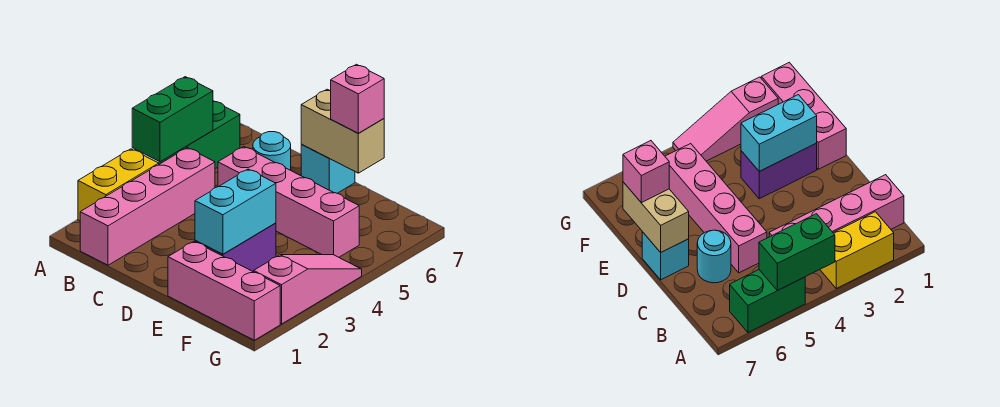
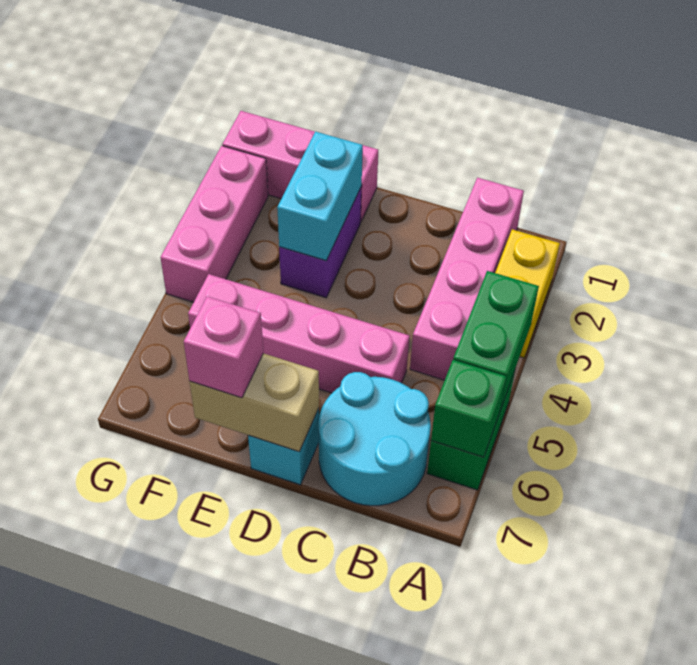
none -> green brick A6 level 2
cyan round brick C6 level 1 -> cyan round brick B6:C7 level 1
pink slope G2:G4 level 1 top 2 -> pink brick G2:G4 level 1

